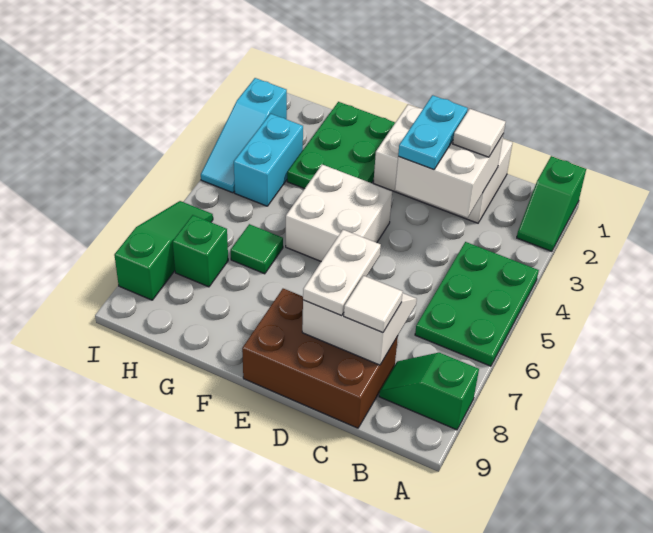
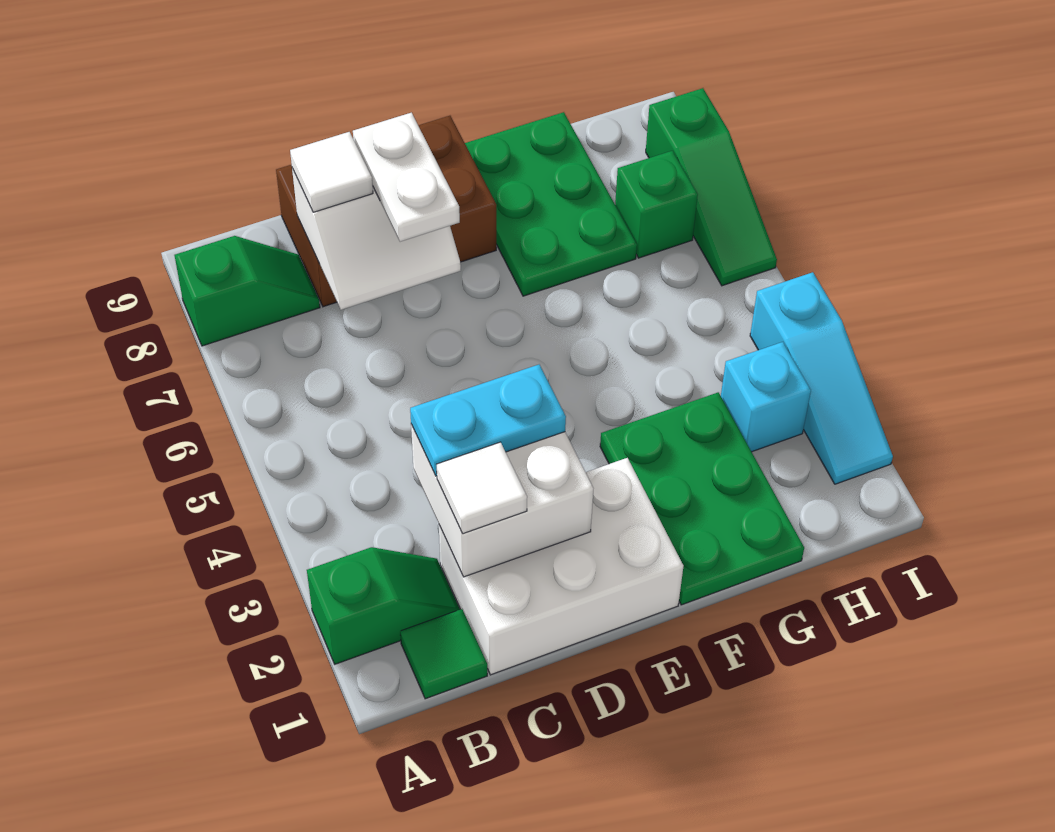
green slope A1:A2 level 1 top 1 -> green slope A2:B2 level 1 top A
green plate A4:B6 level 1 -> green plate F7:G9 level 1
cyan plate D2:D3 level 3 -> cyan plate C3:D3 level 3
white brick E4:F5 level 1 -> none
green tile G6 level 1 -> green tile B1 level 1
cyan brick H3:H4 level 1 -> cyan brick H3 level 1
cyan slope I2:I4 level 1 top 2 -> cyan slope I2:I4 level 1 top 4

